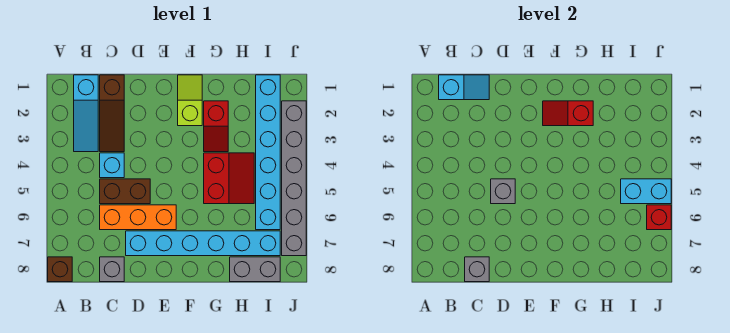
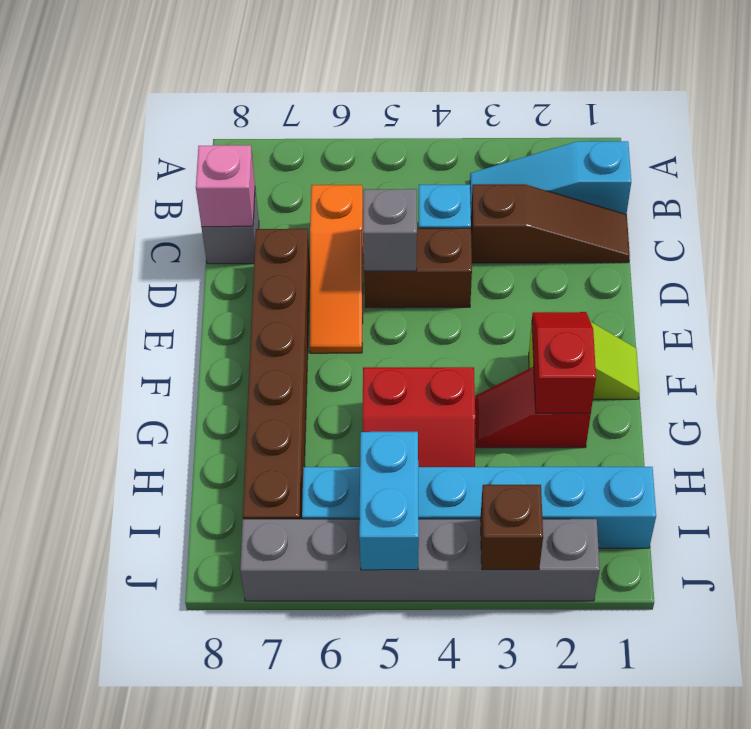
brown brick A8 level 1 -> brown brick J3 level 2
cyan slope B1:C1 level 2 top B -> none
brown slope C1:C3 level 1 top 1 -> brown slope C1:C3 level 1 top 3
brown brick C5:D5 level 1 -> brown brick D4:D5 level 1
orange brick C6:E6 level 1 -> orange slope C6:E6 level 1 top C
grey brick C8 level 2 -> pink brick C8 level 2
cyan brick D7:I7 level 1 -> brown brick D7:I7 level 1
grey brick H8:I8 level 1 -> none
red brick J6 level 2 -> none

